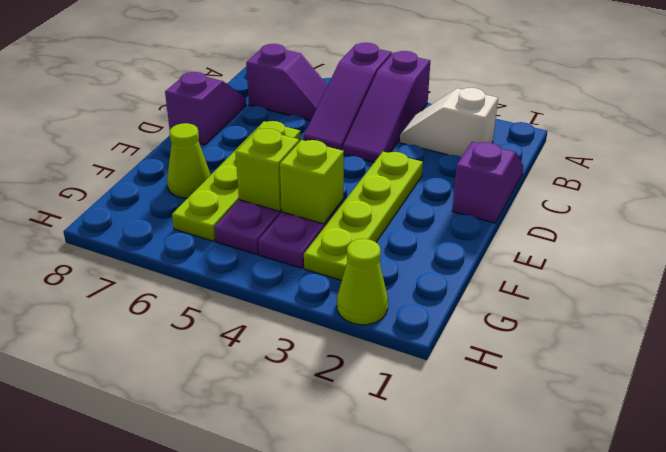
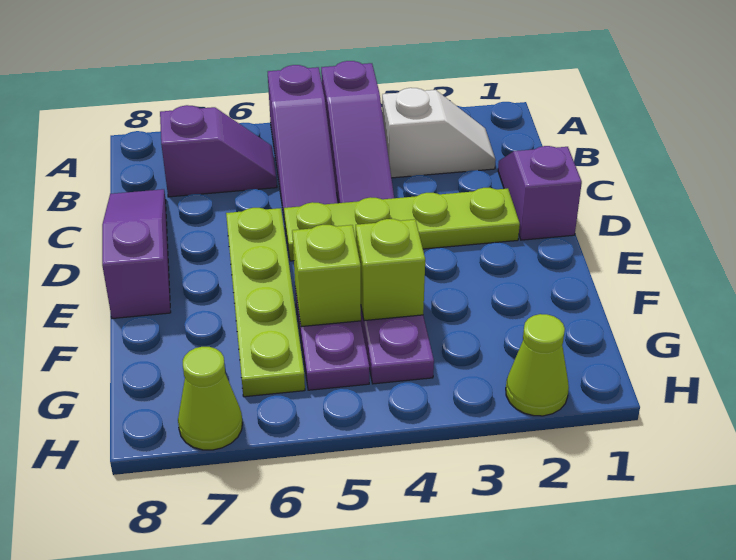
white slope B2:B3 level 1 top 2 -> white slope B2:B3 level 1 top 3
purple slope C8:D8 level 1 top D -> purple slope C8:E8 level 1 top E
lime plate D3:G3 level 1 -> lime plate D2:D5 level 1
lime cone F7 level 1 -> lime cone H7 level 1

